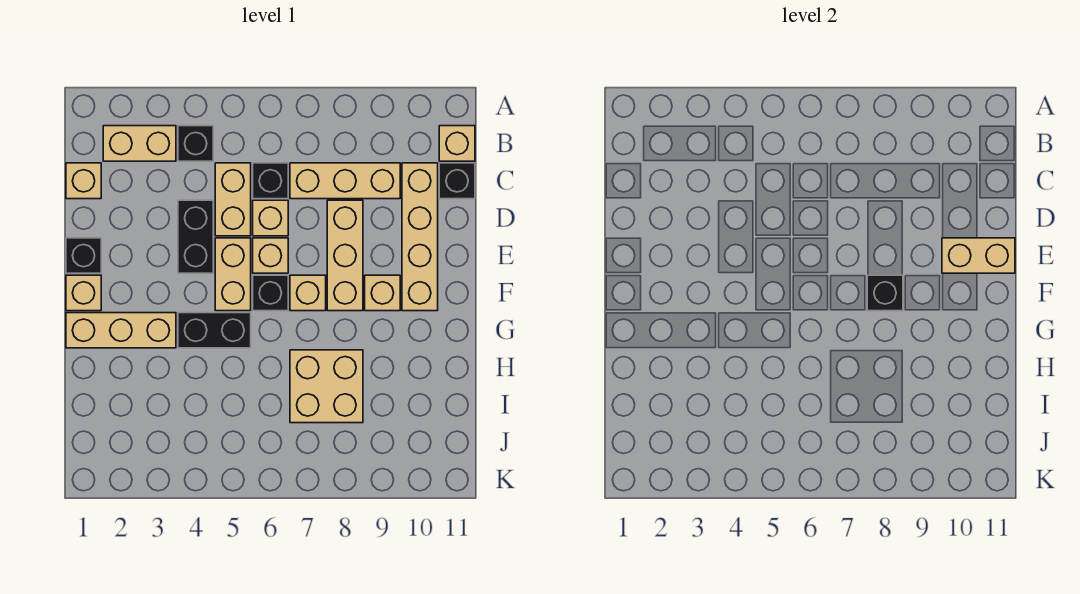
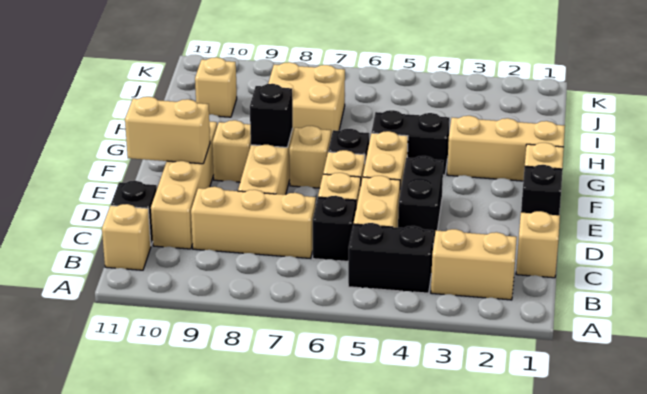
black brick B4 level 1 -> black brick B4:B5 level 1
none -> tan brick I10 level 1

